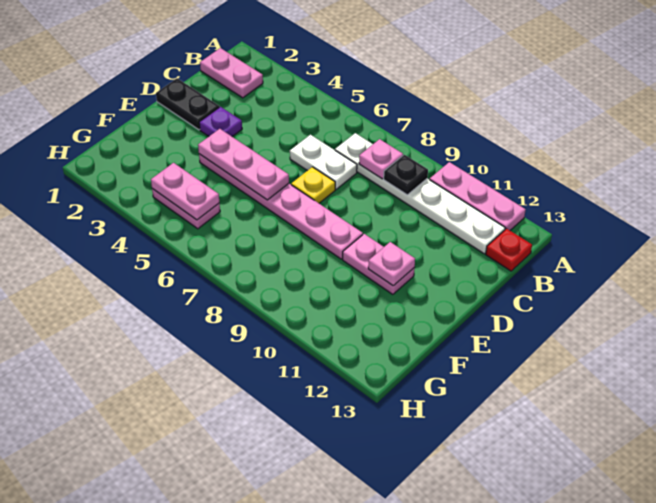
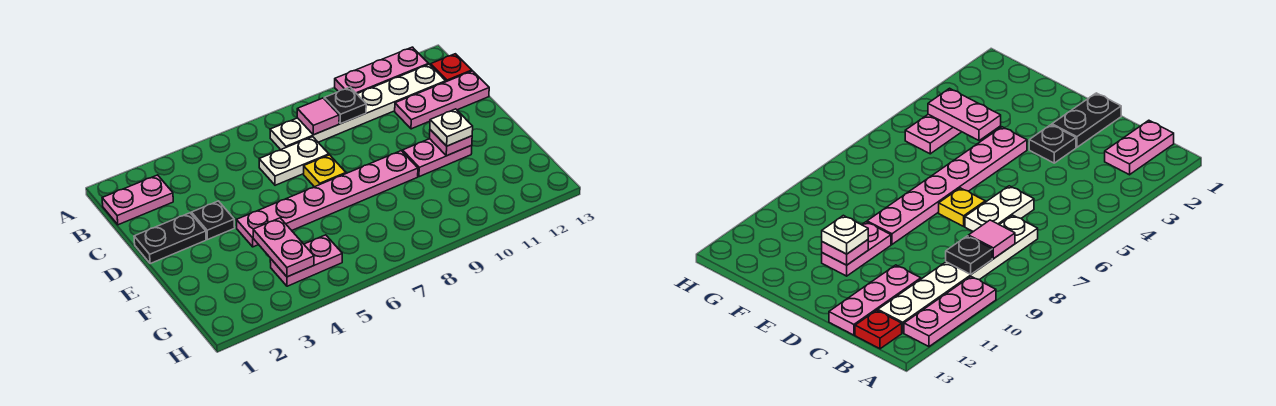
pink plate B8 level 2 -> pink tile B8 level 2
purple plate D3 level 1 -> black plate D3 level 1
pink plate E4:E6 level 2 -> pink plate C11:C13 level 1
none -> white plate E11 level 3
pink plate G4:G5 level 2 -> pink plate F4:G4 level 2

